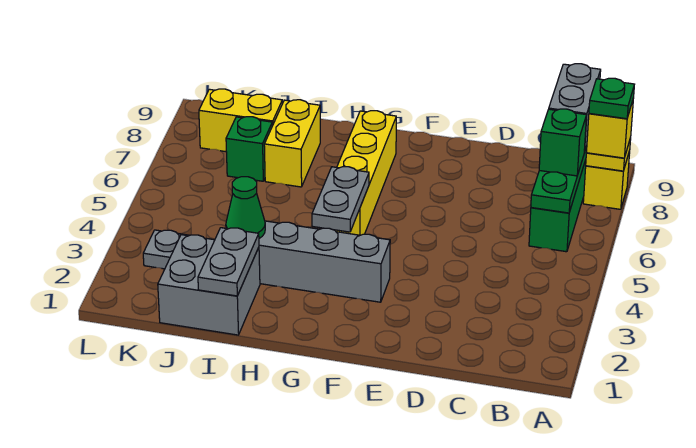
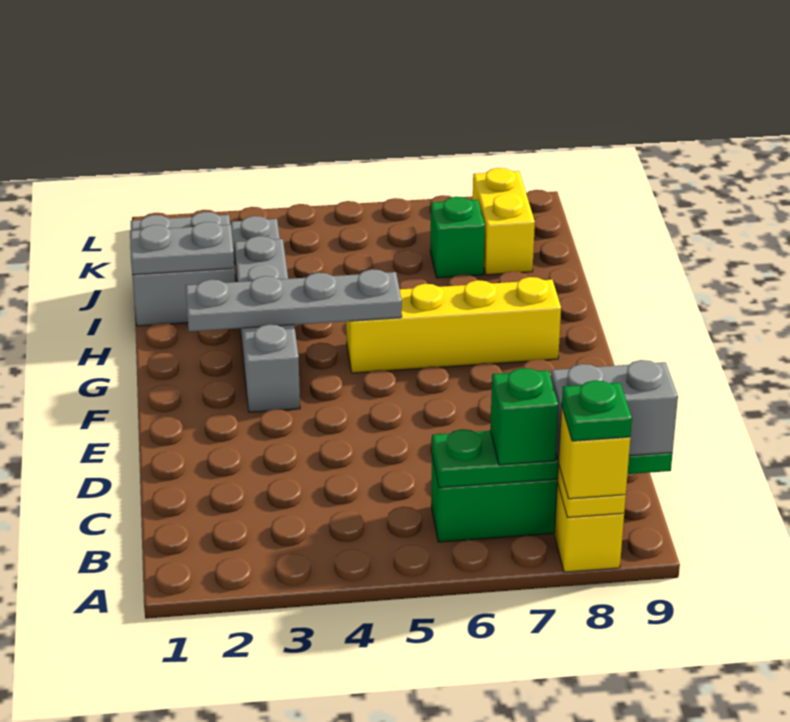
grey plate G4:G5 level 2 -> grey plate G2:G5 level 2
green cone I3 level 2 -> none
yellow brick I7:I8 level 1 -> none

